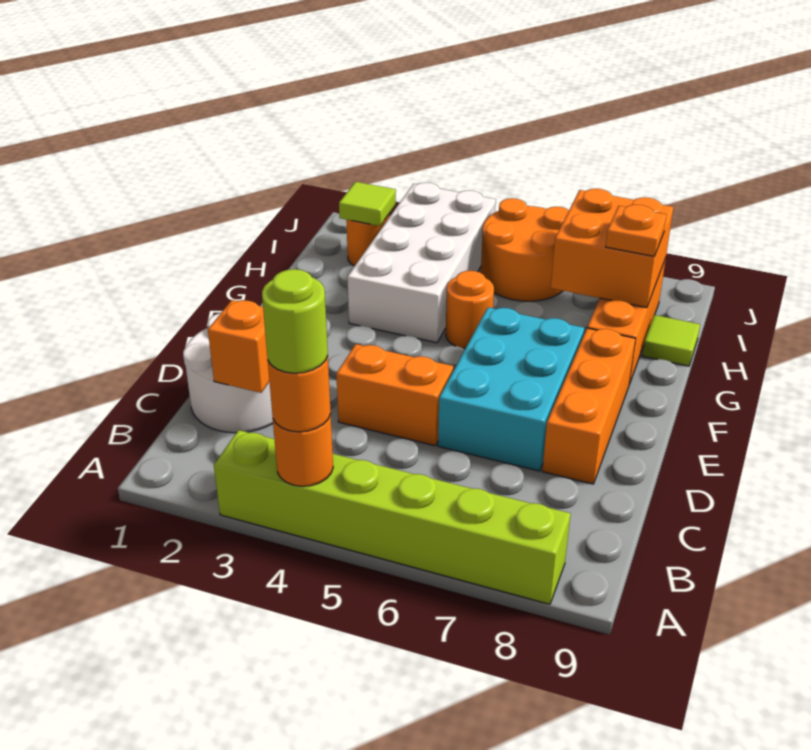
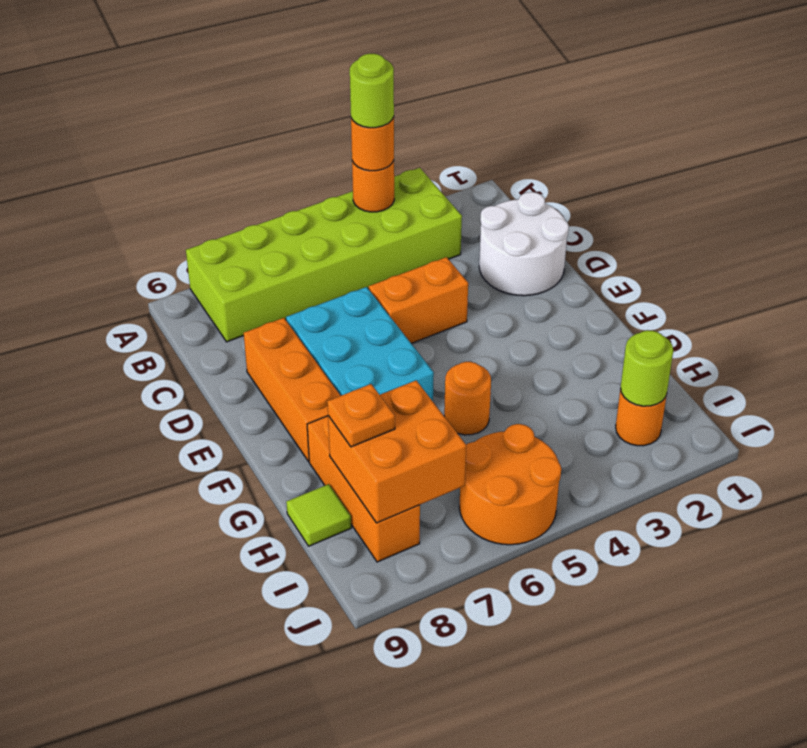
lime brick A3:A8 level 1 -> lime brick A3:B8 level 1
orange brick C2 level 2 -> none
white brick G3:J4 level 1 -> none
lime tile I2 level 2 -> lime round brick I2 level 2

